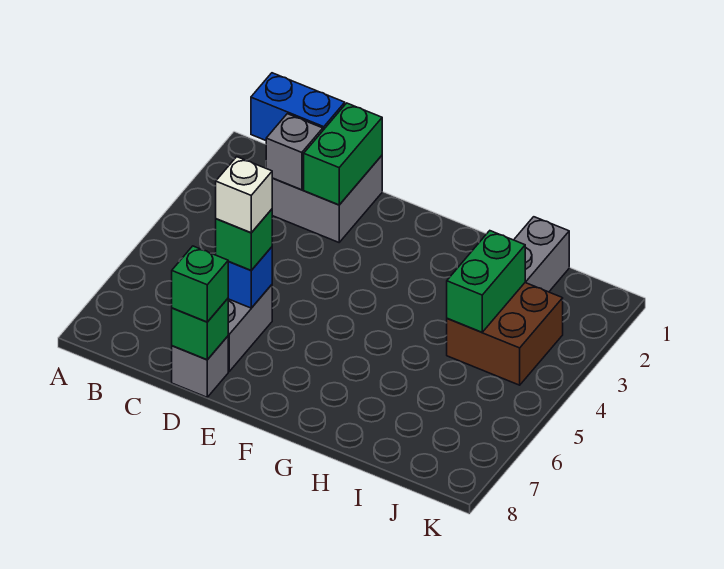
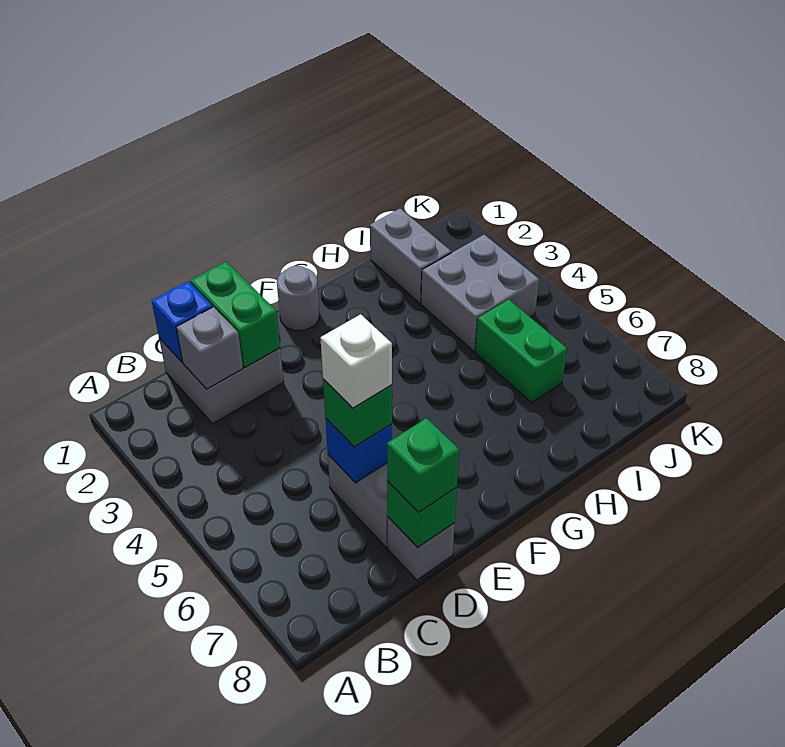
blue brick B1:C1 level 2 -> blue brick C1 level 2
none -> grey round brick F1 level 1
brown brick I3:J4 level 1 -> grey brick I3:J4 level 1
green brick I3:I4 level 2 -> green brick I5:I6 level 1

